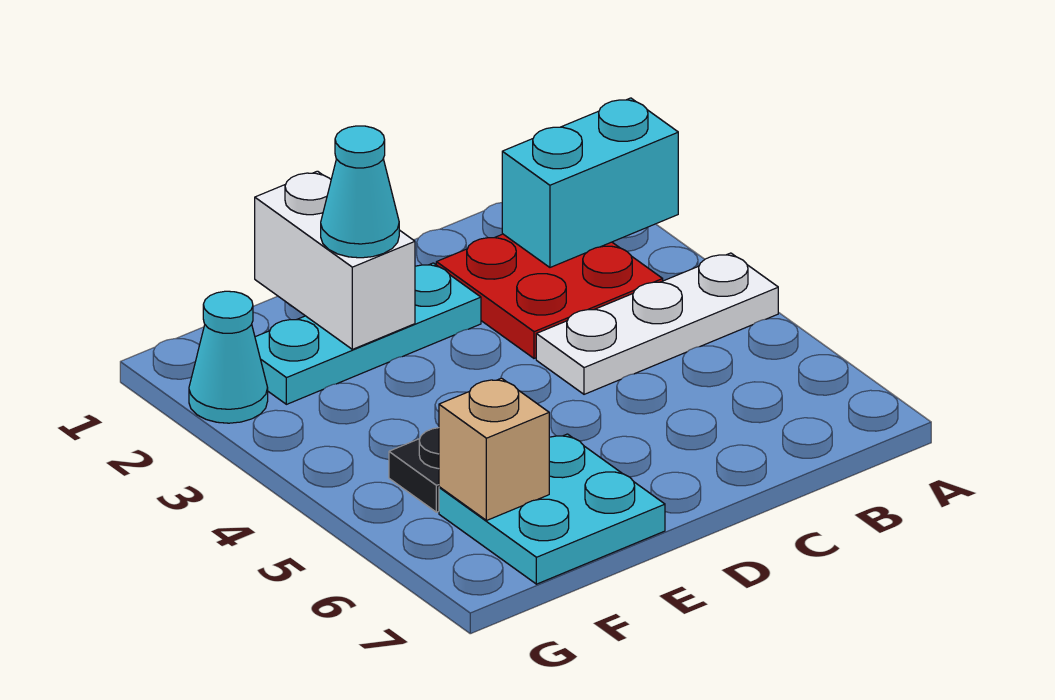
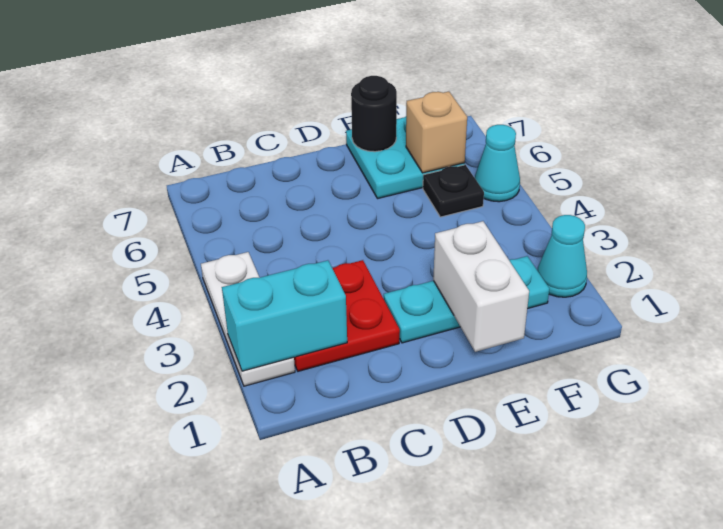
white plate A4:C4 level 1 -> white plate A2:A4 level 1
cyan cone E2 level 3 -> cyan cone G5 level 1
none -> black round brick E7 level 2

